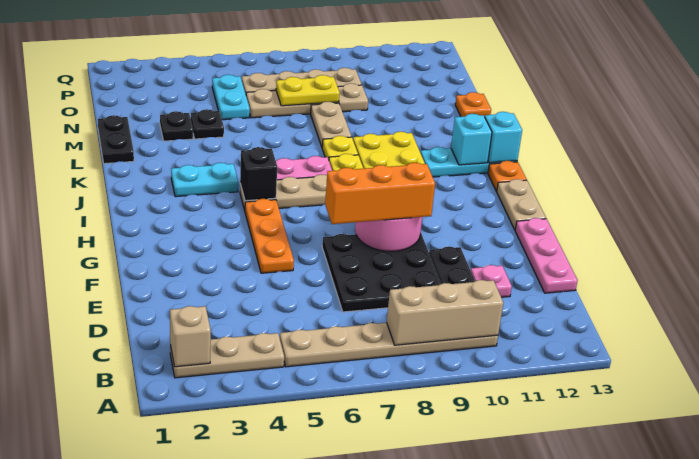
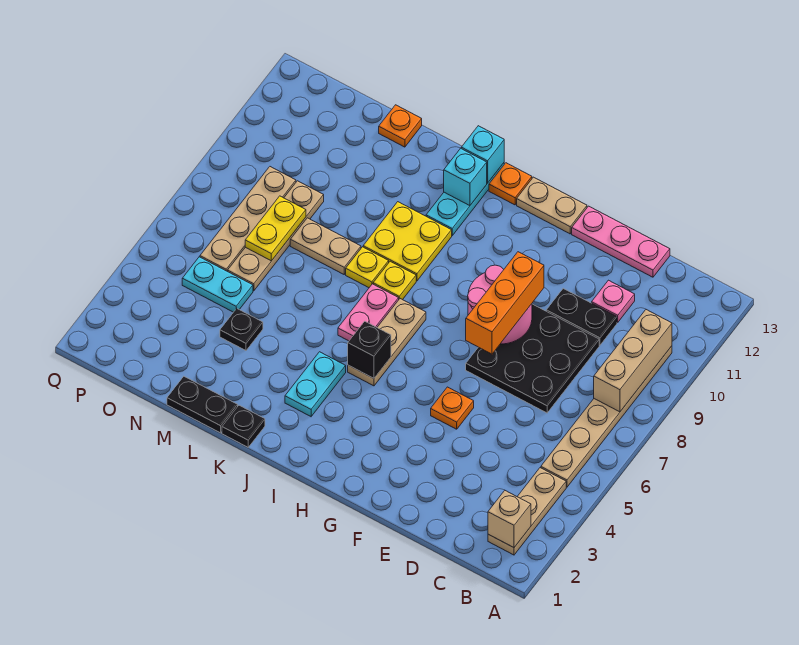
orange plate F5:H5 level 1 -> orange plate F5 level 1
black plate M3 level 1 -> black plate K1 level 1

